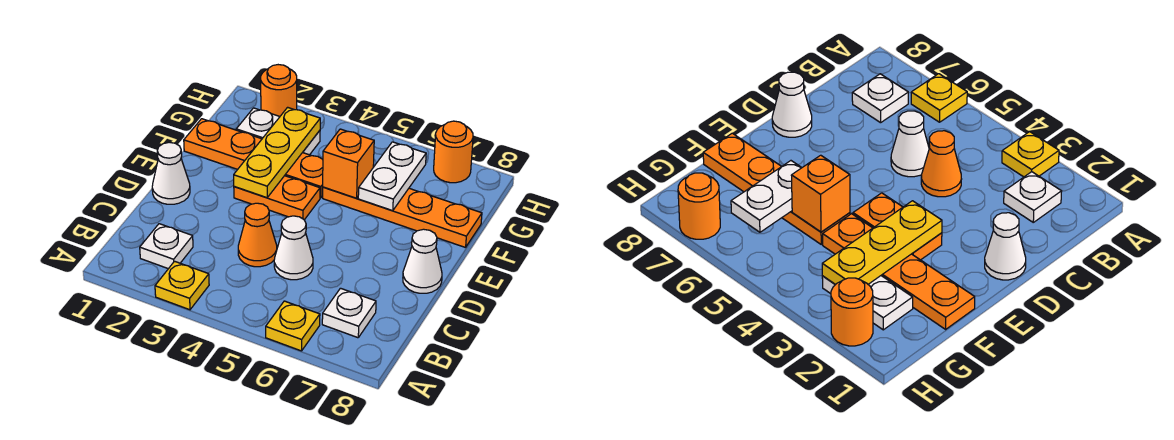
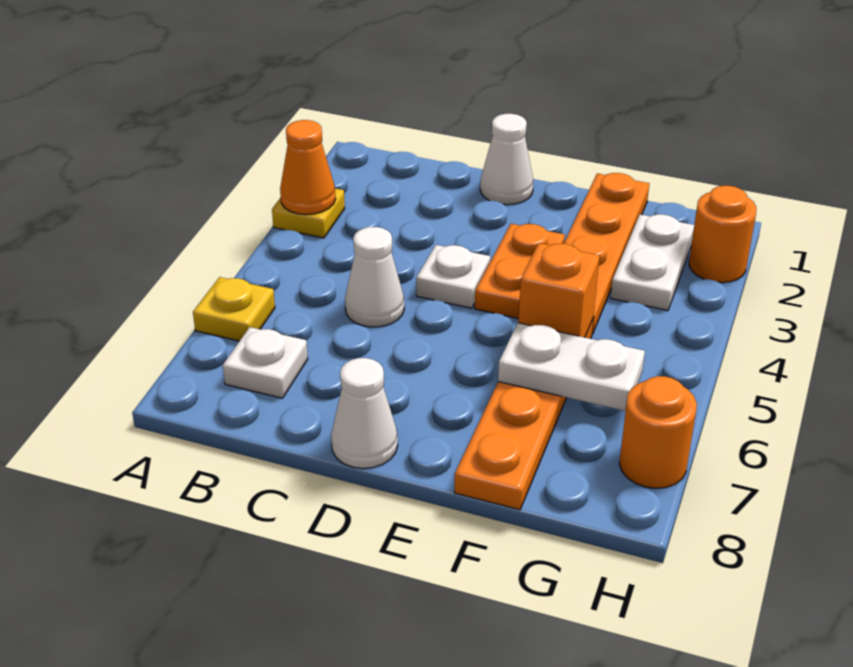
white plate B2 level 1 -> white plate D4 level 1
orange cone C4 level 1 -> orange cone A3 level 2
yellow plate E3:G3 level 2 -> none

